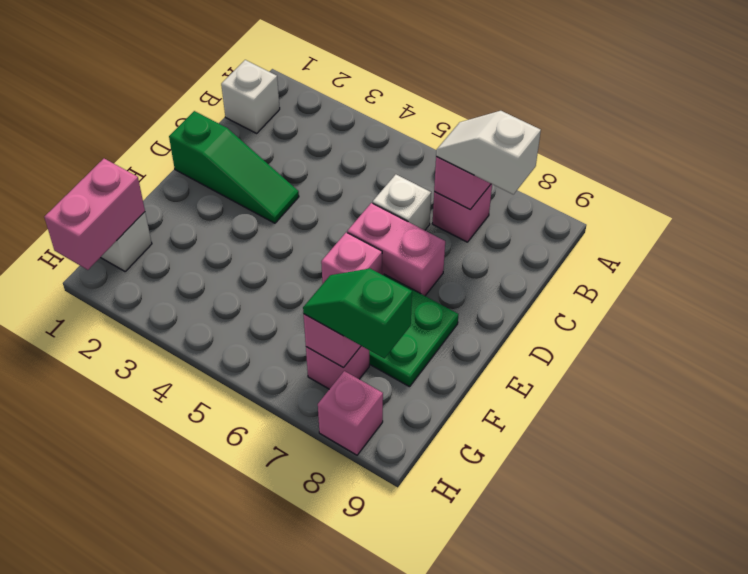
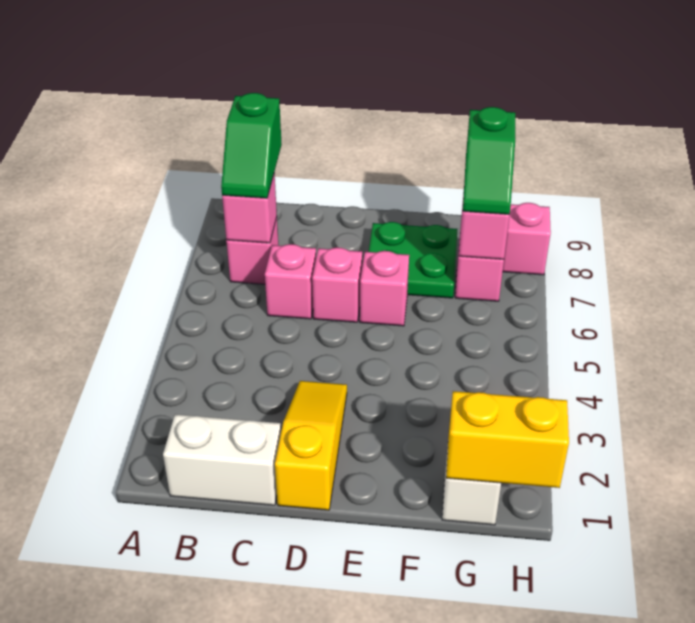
white brick B1 level 1 -> white brick B1:C1 level 1
white slope B7:B8 level 3 top 8 -> green slope B7:B8 level 3 top 8
white brick C6 level 1 -> pink brick C6 level 1
green slope D1:D3 level 1 top 1 -> yellow slope D1:D3 level 1 top 1
pink brick D6:D7 level 1 -> pink brick D6 level 1
pink brick G1:H1 level 2 -> yellow brick G1:H1 level 2

